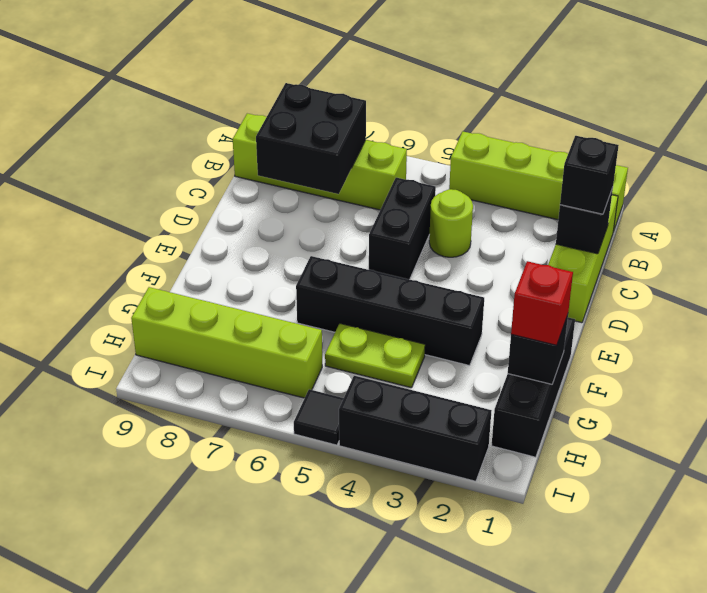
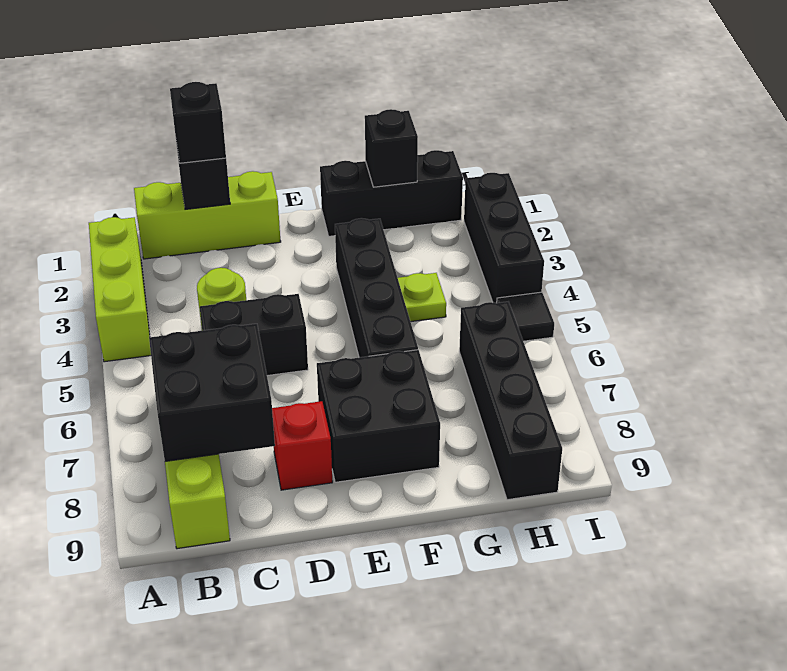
lime brick A1:A4 level 1 -> lime brick A2:A4 level 1
none -> black brick E7:F8 level 1
red brick G1 level 3 -> red brick D8 level 1
lime plate G4:G5 level 1 -> lime plate G4 level 1
lime brick H6:H9 level 1 -> black brick H6:H9 level 1

